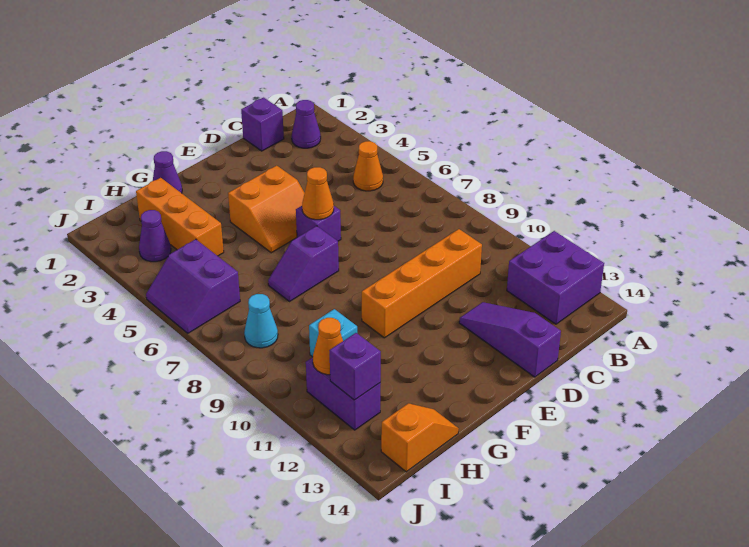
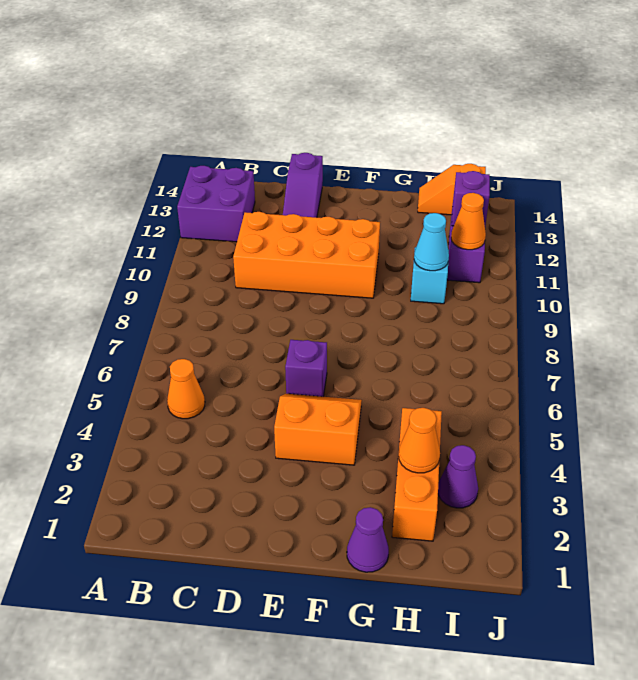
purple cone B2 level 1 -> none
purple brick C1 level 1 -> none
orange brick C10:F10 level 1 -> orange brick C10:F11 level 1
orange cone E6 level 2 -> orange cone H3 level 2
purple slope F7:G7 level 1 top F -> none
purple slope I5:J6 level 1 top I -> none
cyan cone I8 level 1 -> cyan cone H10 level 2

